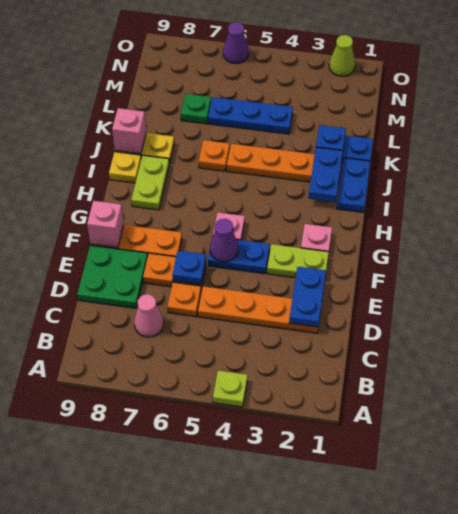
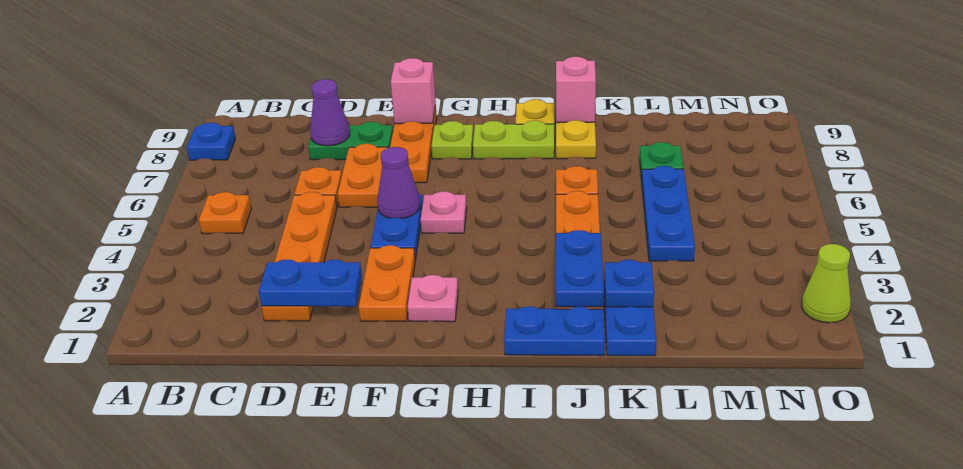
lime plate A4 level 1 -> lime plate G8 level 1
none -> orange plate B5 level 1
pink cone C7 level 1 -> none
green plate D8:E9 level 1 -> green plate D8:E8 level 1
blue plate E6 level 2 -> blue plate A8 level 1
lime plate F2:F3 level 1 -> orange plate F2:F3 level 1
blue plate I2:J2 level 2 -> blue plate J2:J3 level 2
purple cone O6 level 1 -> purple cone D8 level 2

